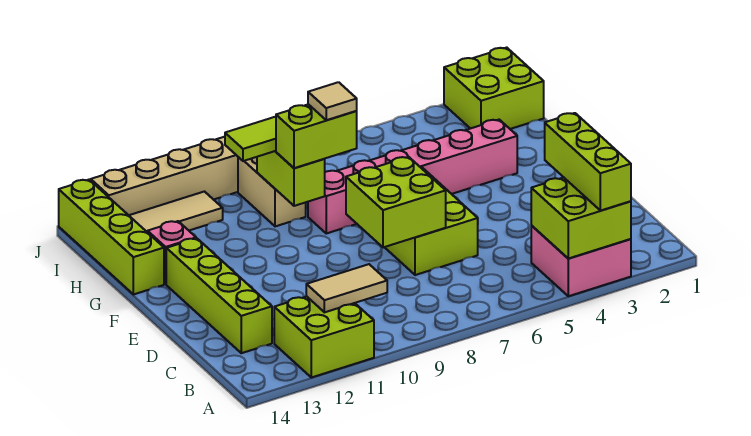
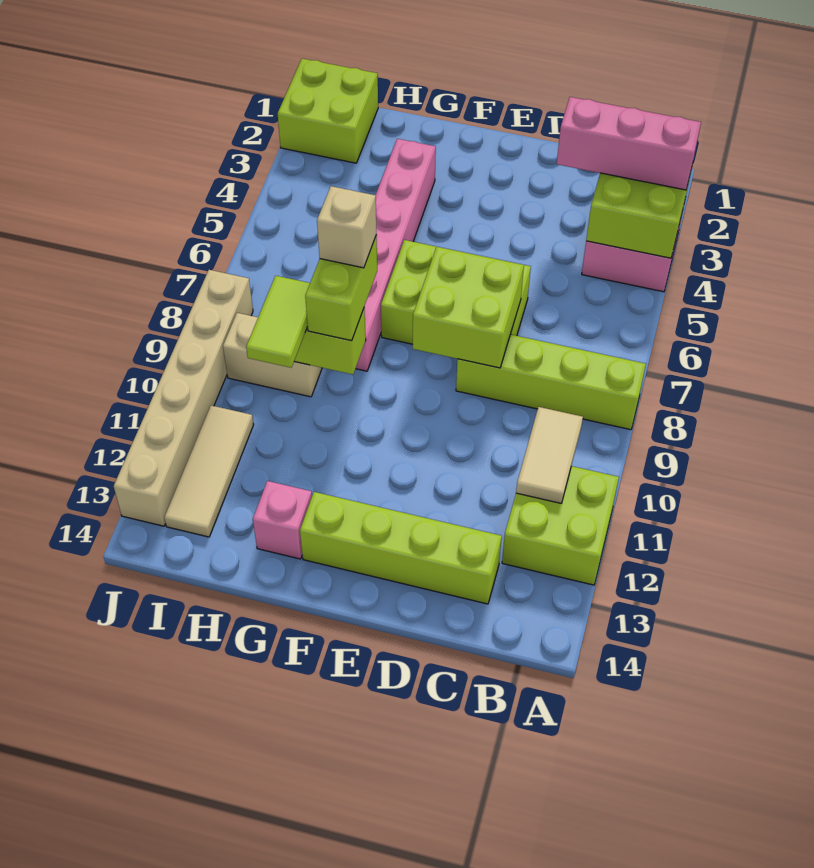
lime brick A3:C3 level 3 -> pink brick A3:C3 level 3
tan tile G8 level 4 -> tan brick G8 level 4
lime brick G14:J14 level 1 -> lime brick A8:D8 level 1

